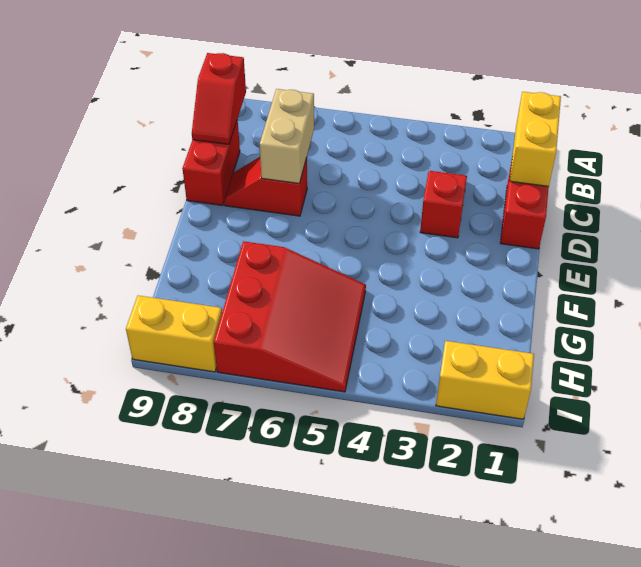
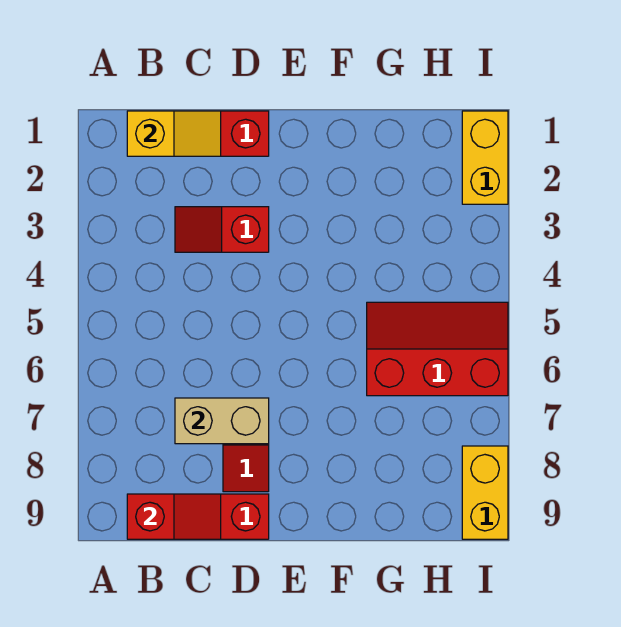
yellow brick B1:C1 level 2 -> yellow slope B1:C1 level 2 top B
red slope G5:I7 level 1 top 7 -> red slope G5:I6 level 1 top 6

